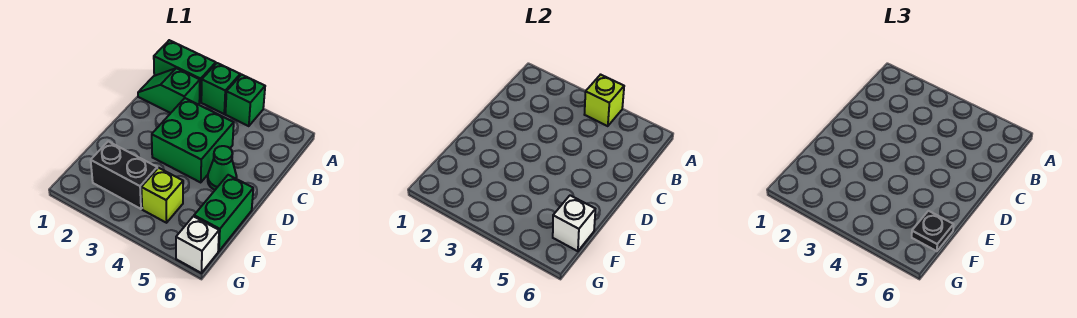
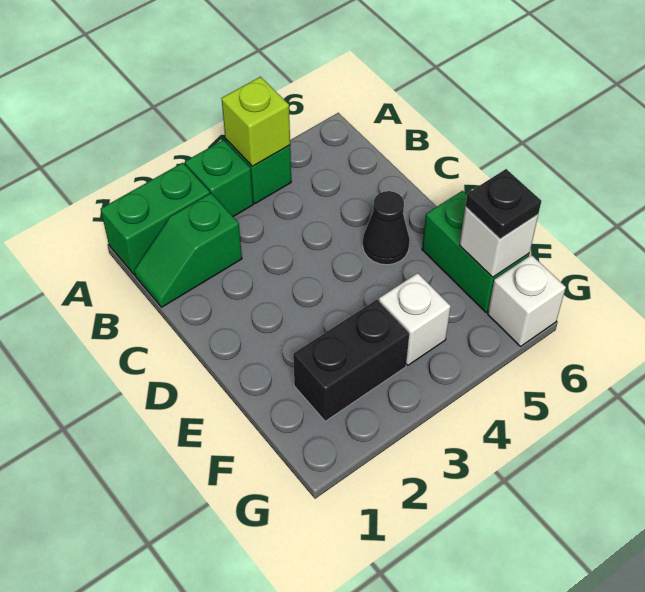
green brick C3:D4 level 1 -> none
green cone D5 level 1 -> black cone D5 level 1
lime brick F4 level 1 -> white brick F4 level 1

